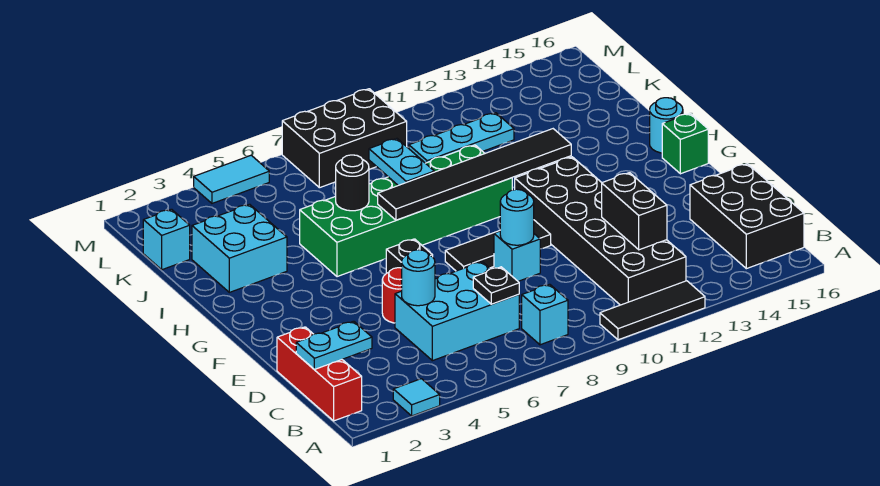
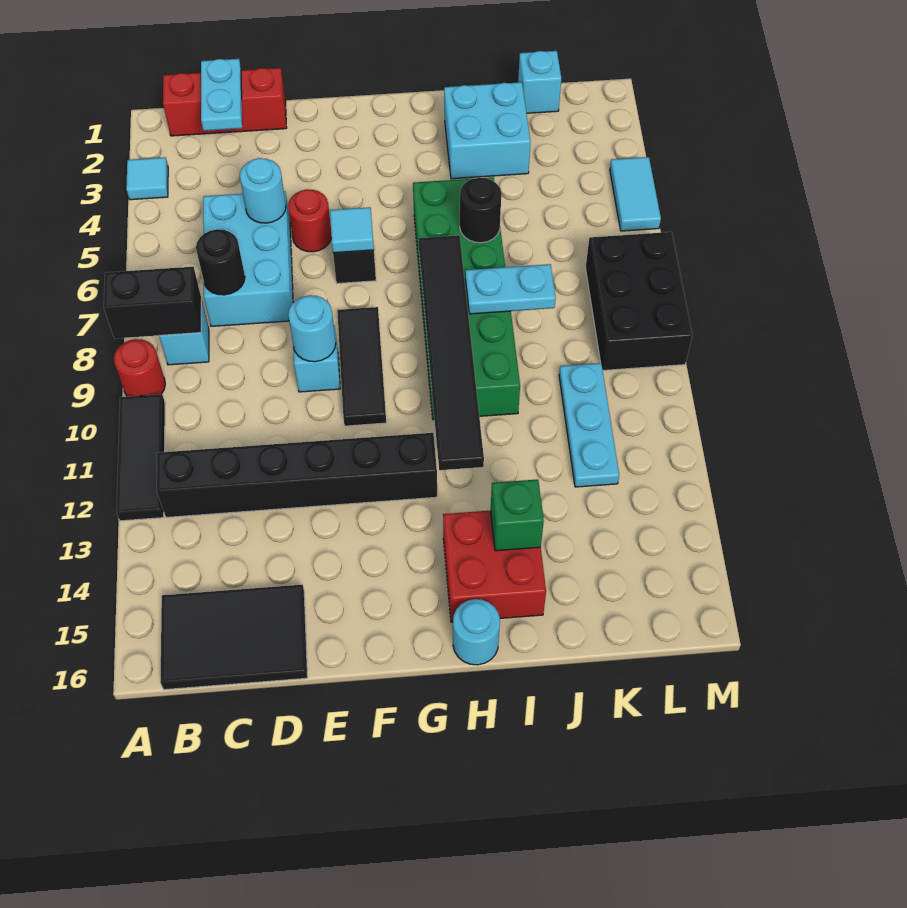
none -> red round brick A9 level 1
black brick B11:G12 level 1 -> black brick B12:G12 level 1
black brick B15:D16 level 1 -> black tile B15:D16 level 1
black plate C7 level 2 -> black round brick C7 level 2
black brick C12:D12 level 2 -> black brick A8:B8 level 2
none -> cyan tile F6 level 2
green brick G16 level 1 -> green brick I14 level 2
none -> red brick H14:I15 level 1

